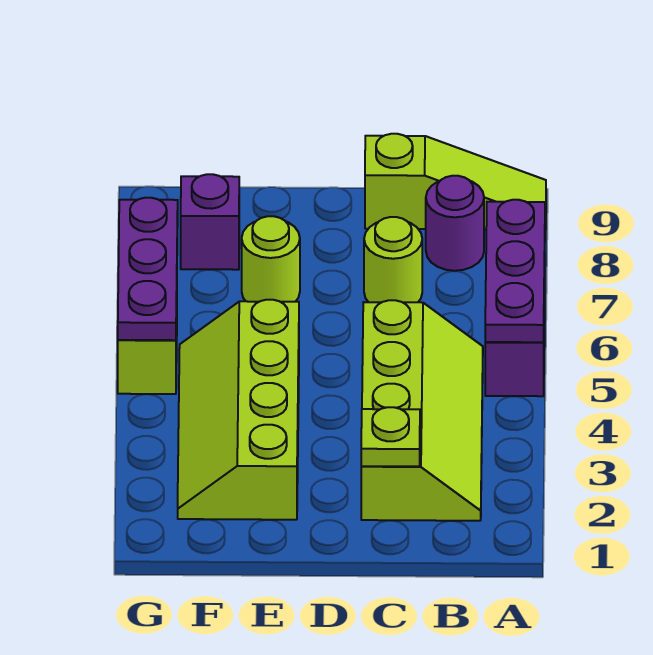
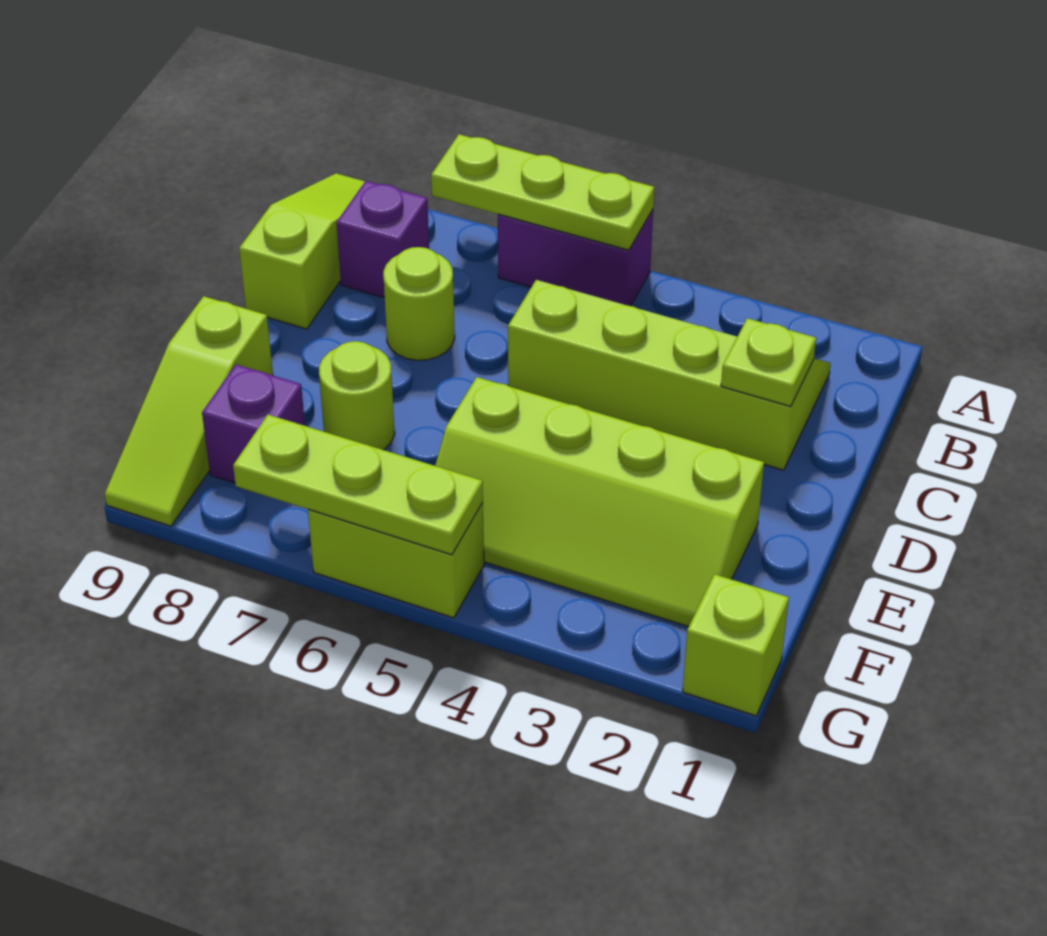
purple plate A5:A7 level 2 -> lime plate A5:A7 level 2
purple round brick B8 level 1 -> purple brick B8 level 1
none -> lime slope E9:G9 level 1 top E
none -> lime brick G1 level 1
purple plate G5:G7 level 2 -> lime plate G5:G7 level 2

